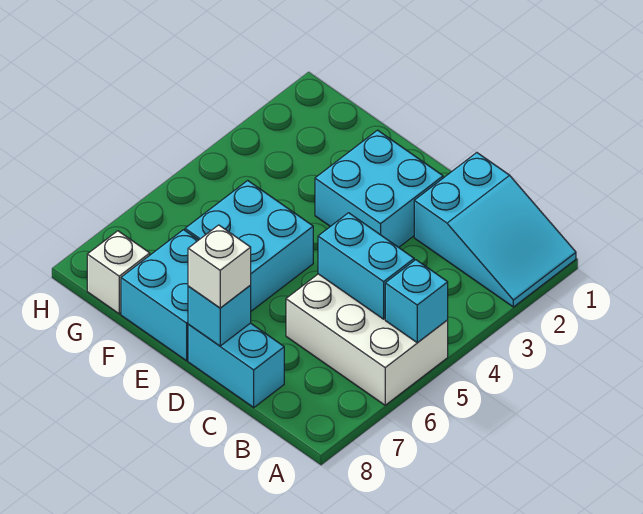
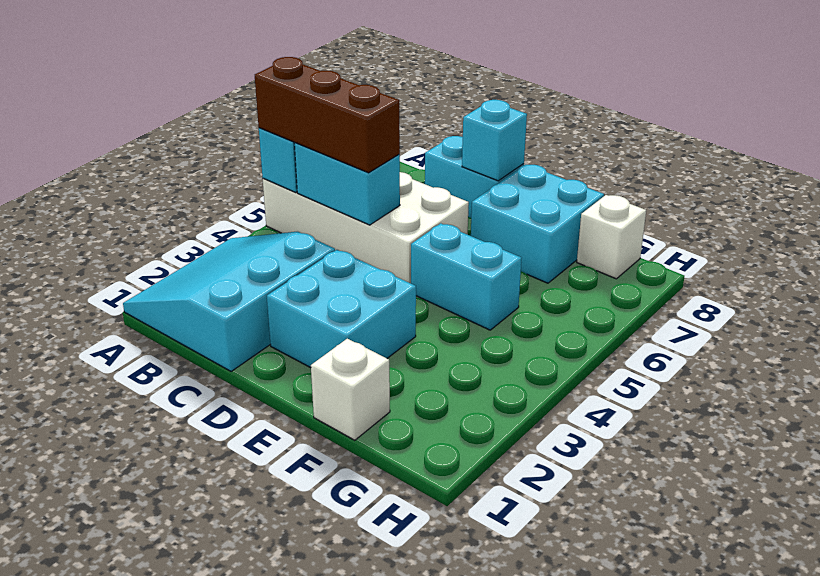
cyan slope A1:C2 level 1 top C -> cyan slope A1:C3 level 1 top C
white brick A5:C6 level 1 -> white brick A5:D6 level 1
none -> brown brick A5:C5 level 3
white brick D8 level 3 -> white brick F1 level 1
cyan brick E5:F6 level 1 -> cyan brick E5:F5 level 1

